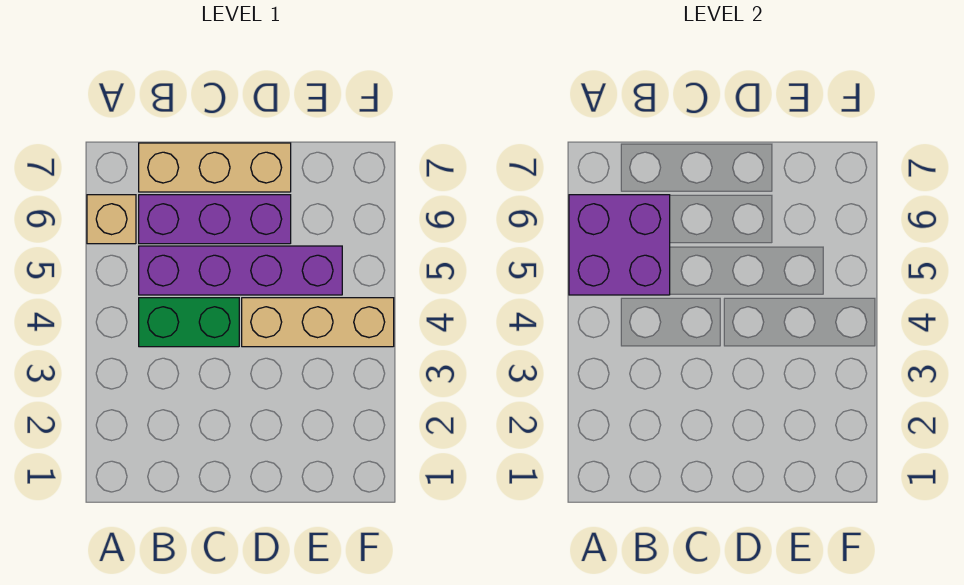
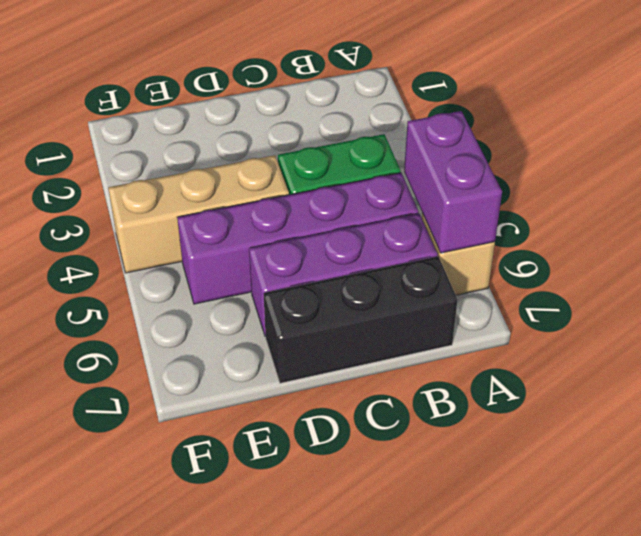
purple brick A5:B6 level 2 -> purple brick A5:A6 level 2
tan brick B7:D7 level 1 -> black brick B7:D7 level 1

